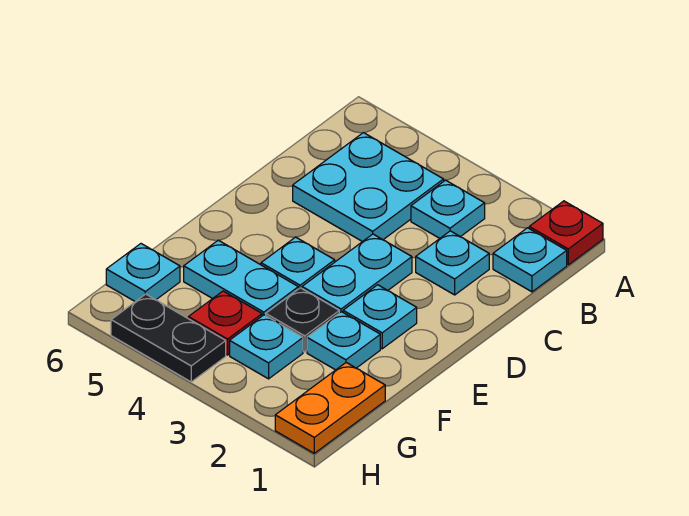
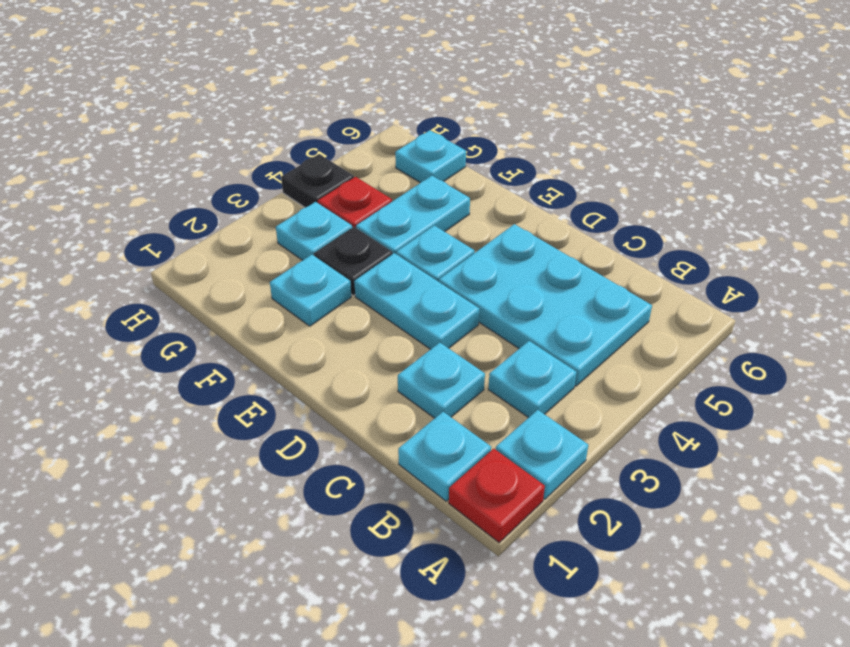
cyan plate B4:C5 level 1 -> cyan plate B4:D5 level 1
cyan plate E2 level 1 -> cyan plate A2 level 1
orange plate G1:H1 level 1 -> none
black plate H4:H5 level 1 -> black plate H4 level 1

